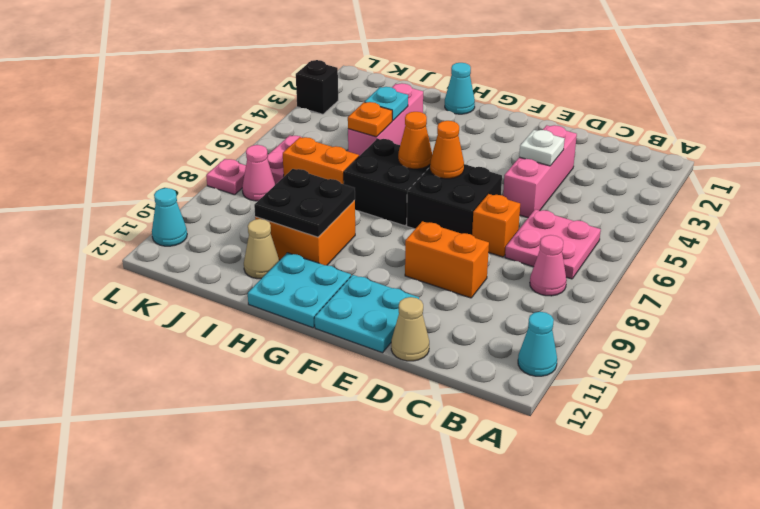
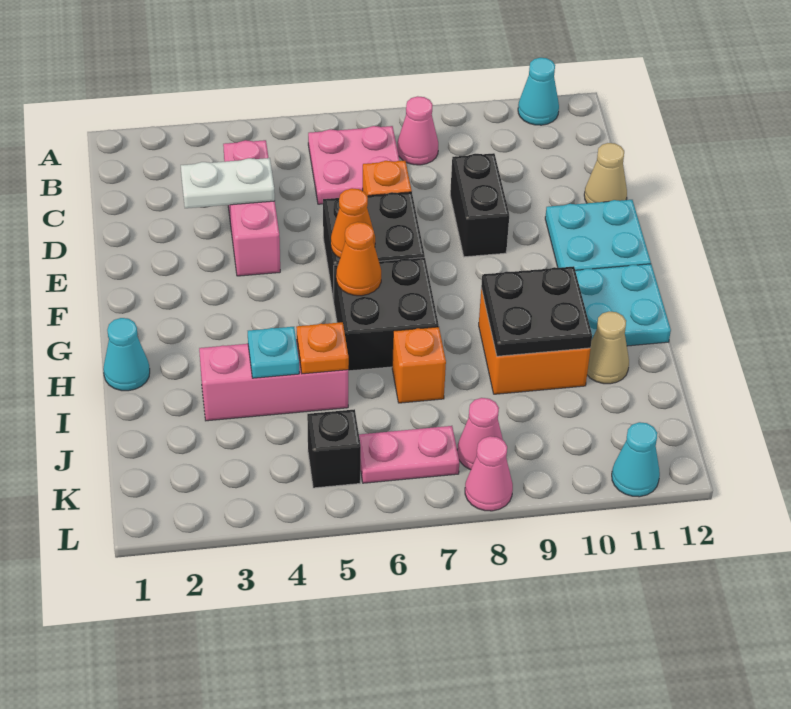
pink brick D3:D5 level 1 -> pink brick C4:E4 level 1
white plate D4 level 2 -> white plate D3:D4 level 2
orange brick D9:E9 level 1 -> black brick D9:E9 level 1
orange brick I7:J7 level 1 -> orange brick I7 level 1
black brick L3 level 1 -> black brick K5 level 1
pink plate L8 level 1 -> pink cone L8 level 1

